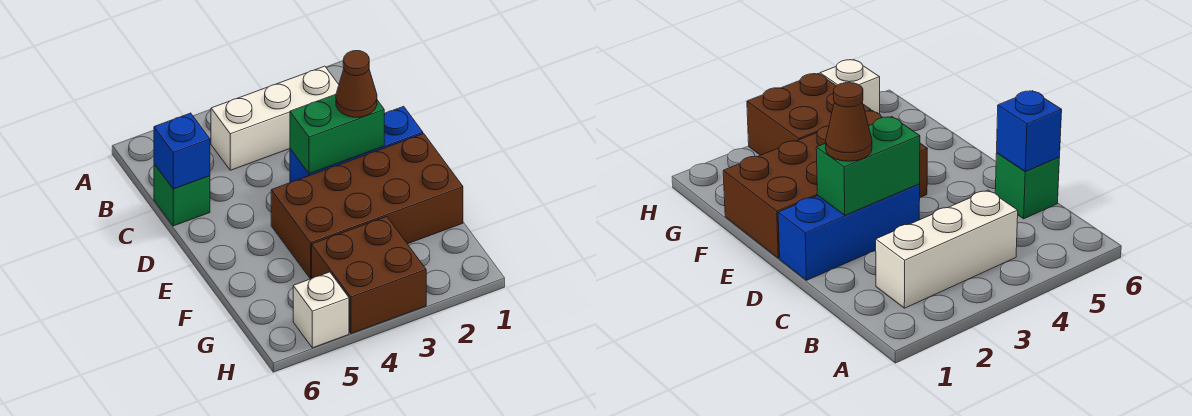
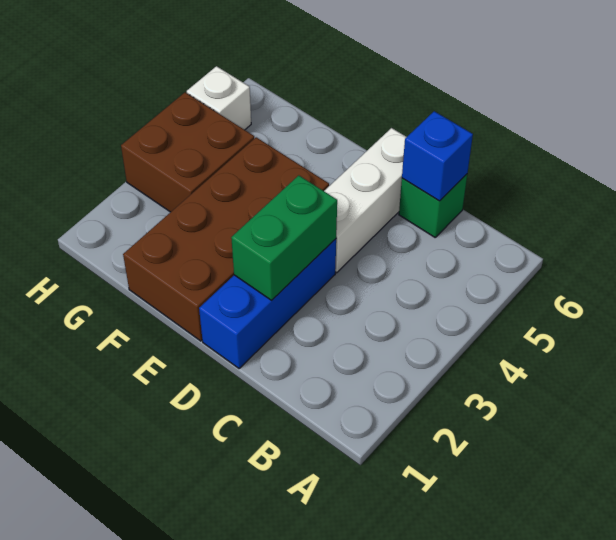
white brick B2:B4 level 1 -> white brick D4:D6 level 1
brown cone D2 level 3 -> none

